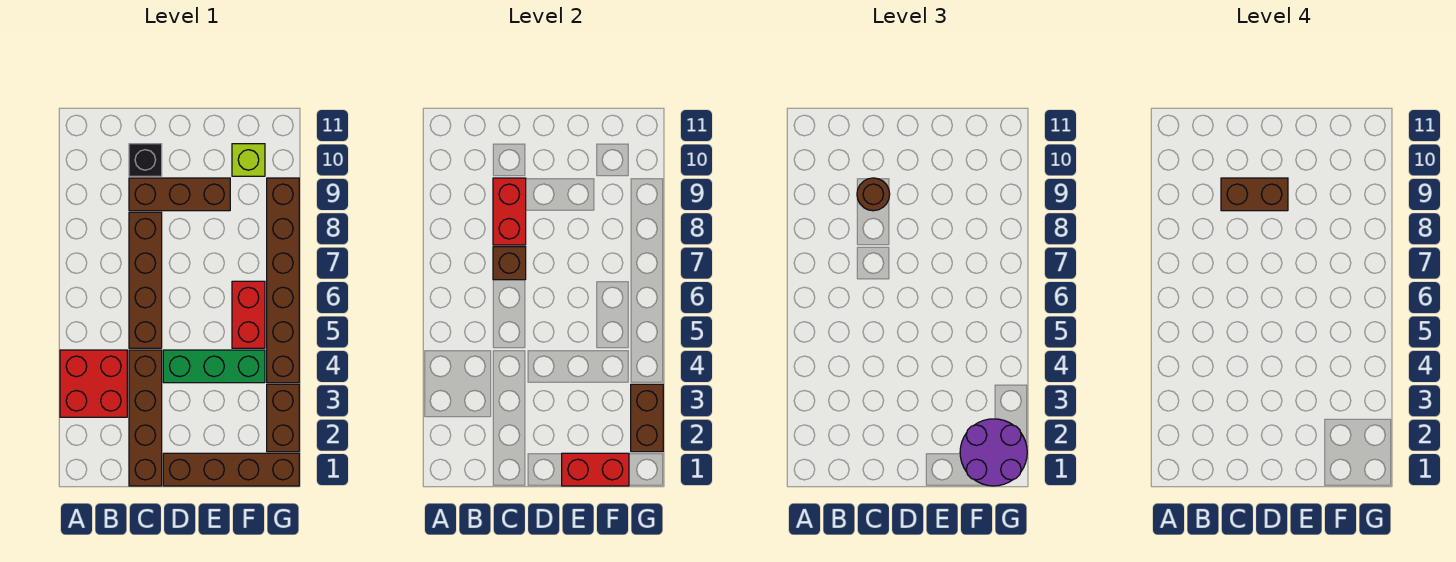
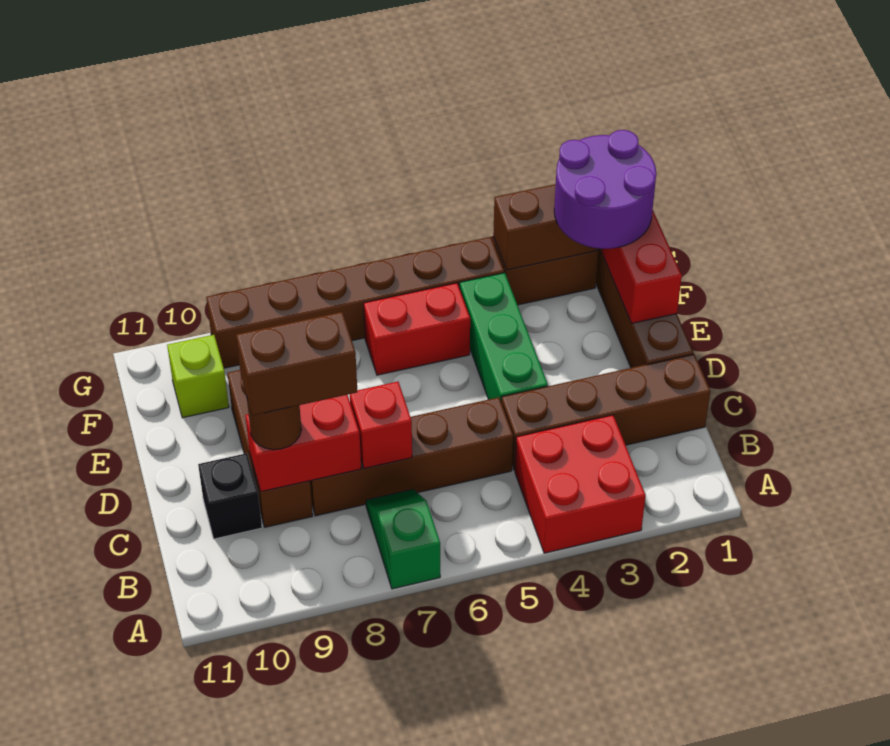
none -> green slope A7:B7 level 1 top A
brown brick C7 level 2 -> red brick C7 level 2
brown brick C9:D9 level 4 -> brown brick C8:C9 level 4

